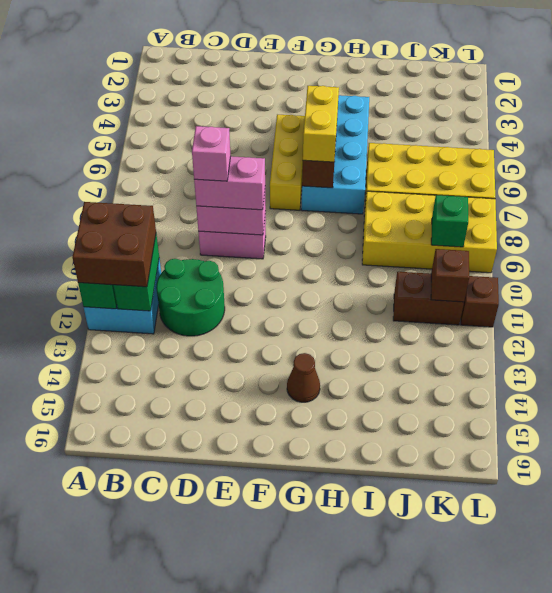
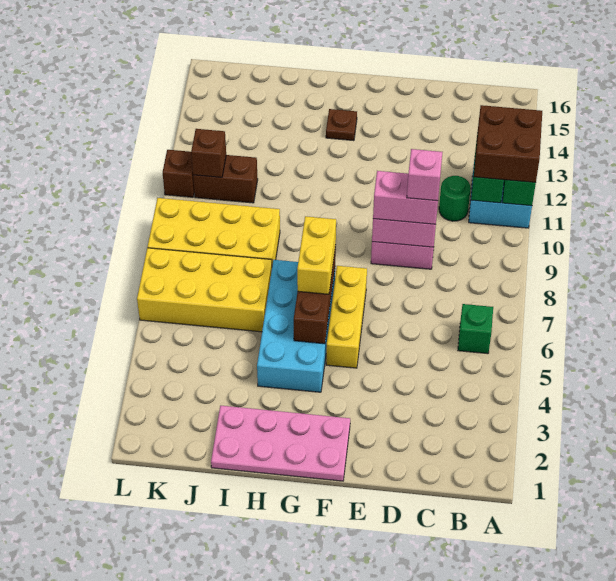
green round brick C11:D12 level 1 -> green round brick C11 level 1
none -> pink plate F1:I2 level 1
brown cone G14 level 1 -> brown plate G14 level 1
green brick K9 level 2 -> green brick B6 level 1

